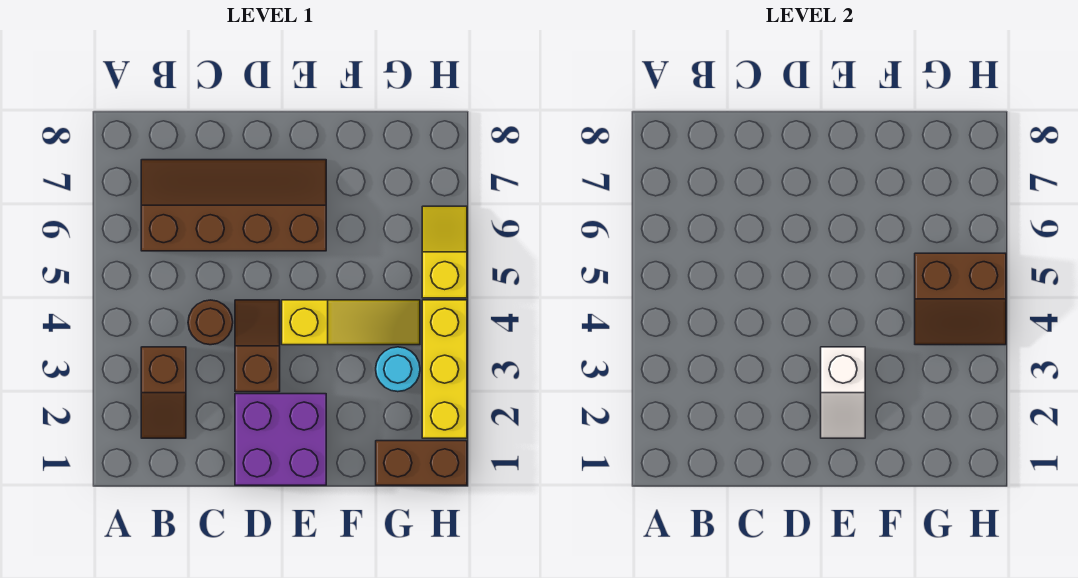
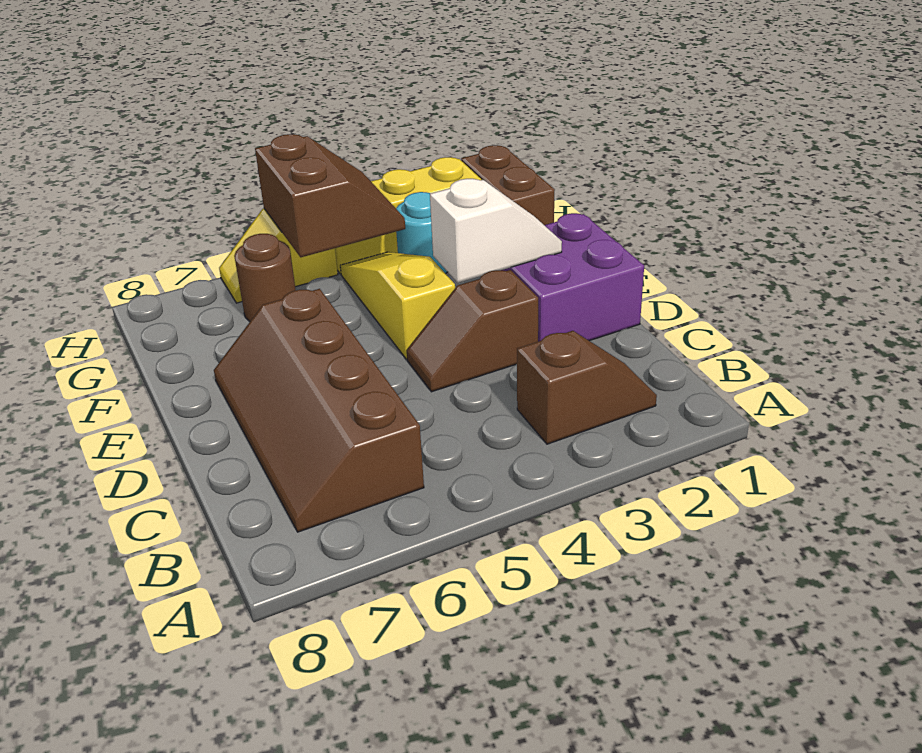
brown round brick C4 level 1 -> brown round brick G6 level 1

